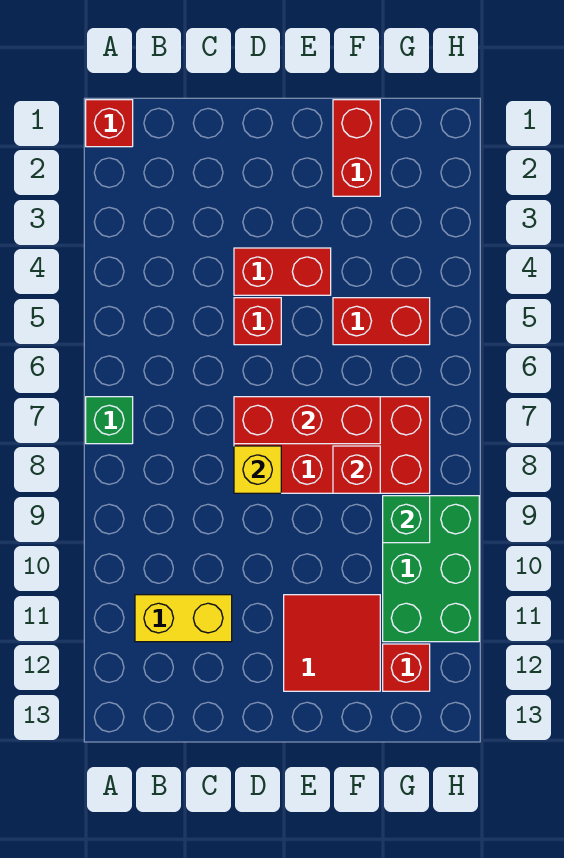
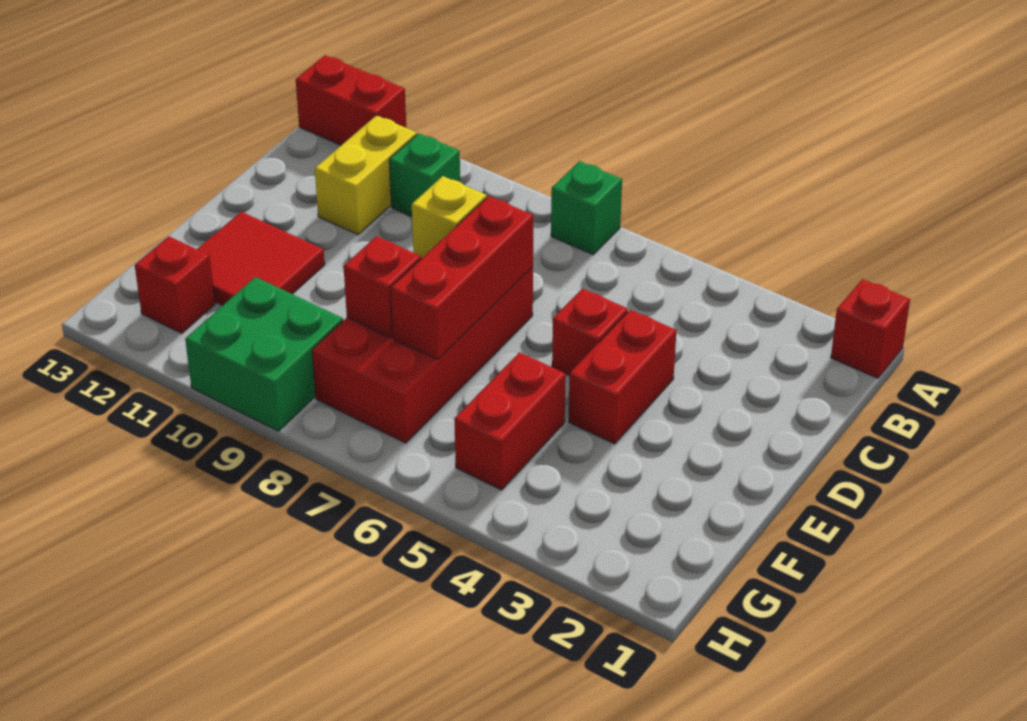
red brick F1:F2 level 1 -> red brick A12:A13 level 1
green brick G9:H11 level 1 -> green brick G9:H10 level 1
green brick G9 level 2 -> green brick B10 level 1

